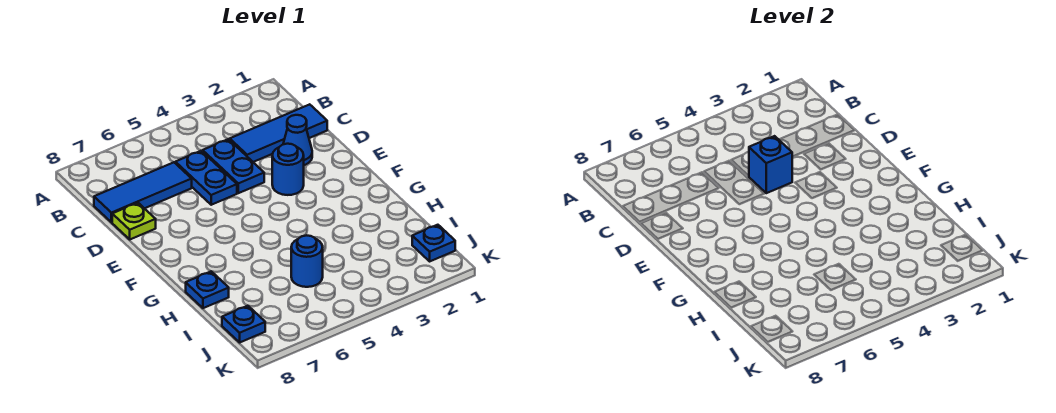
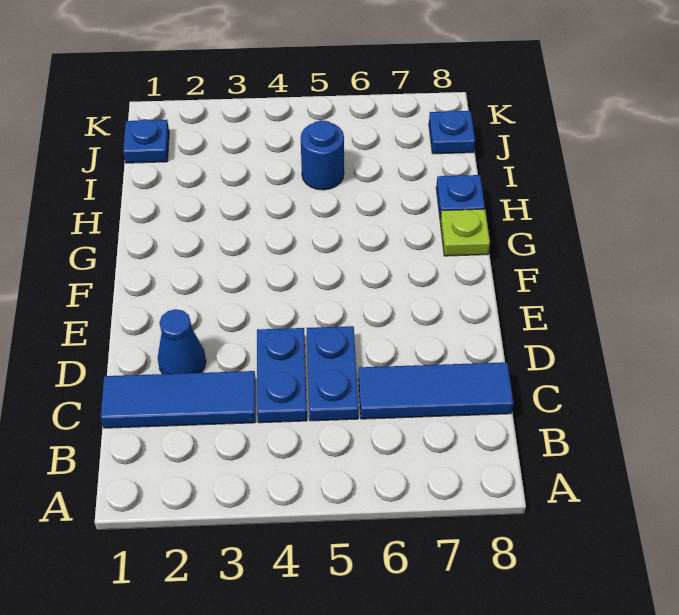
blue brick D4 level 2 -> none
lime plate D8 level 1 -> lime plate G8 level 1
blue round brick E3 level 1 -> none

